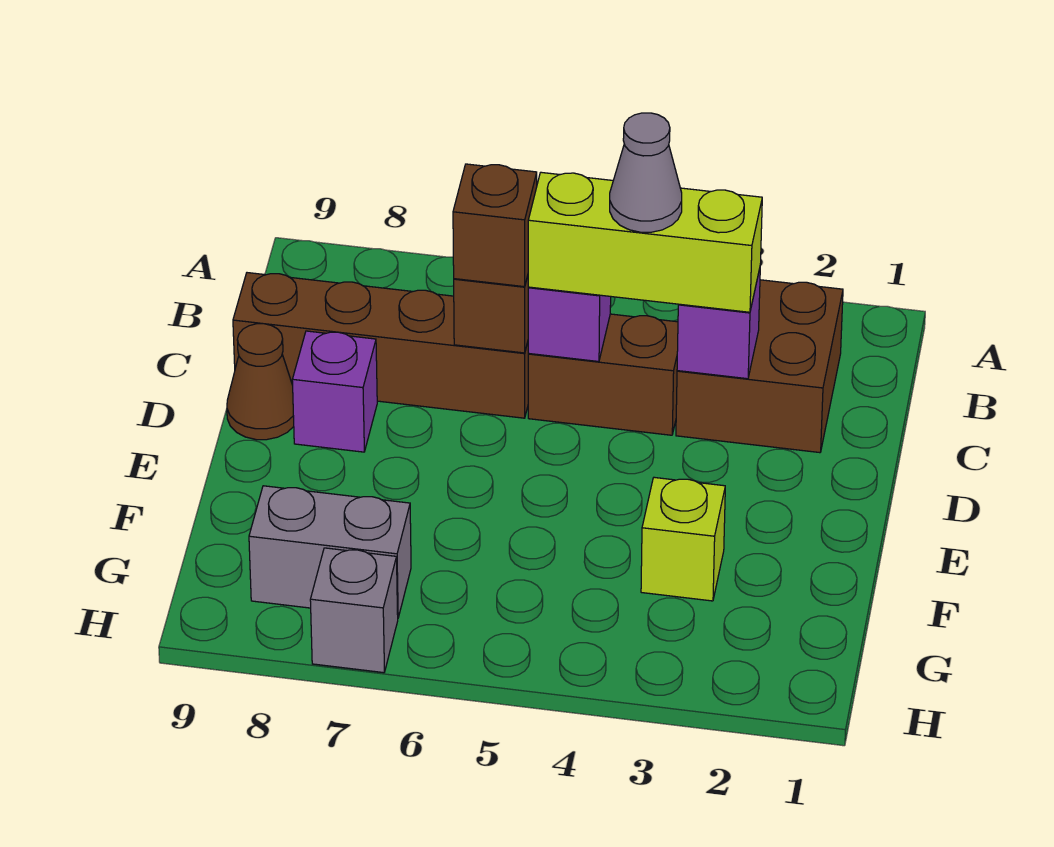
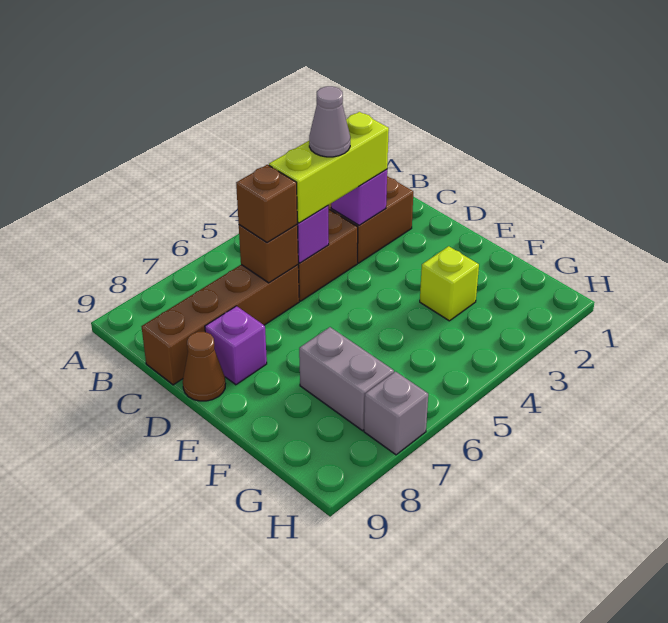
grey brick G7:G8 level 1 -> grey brick F7:G7 level 1

